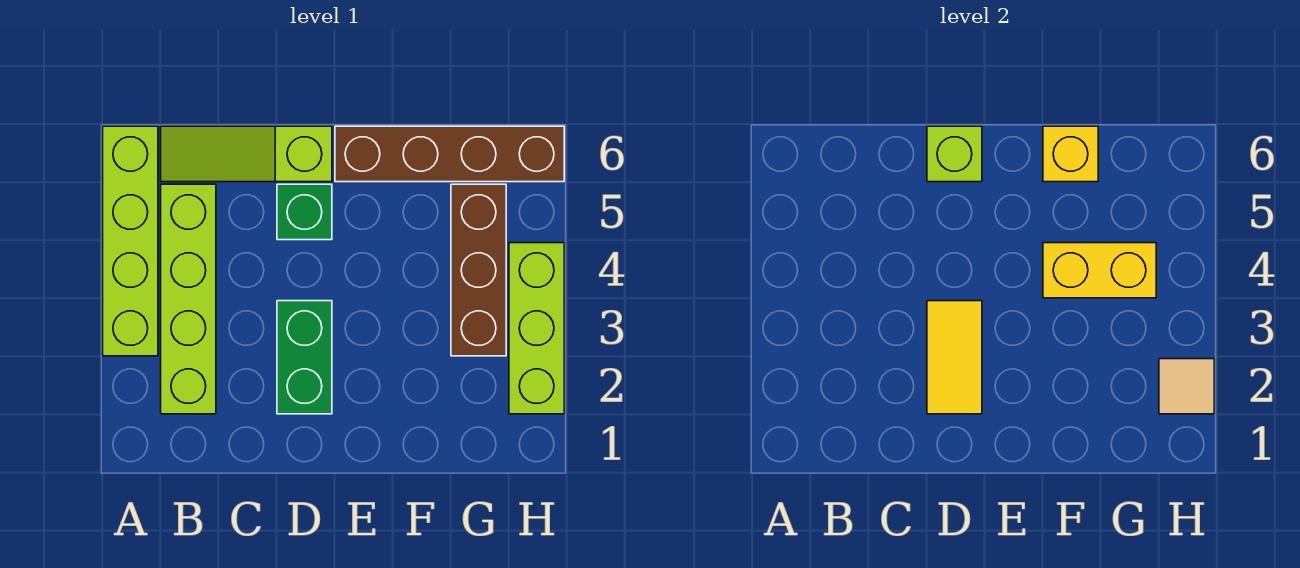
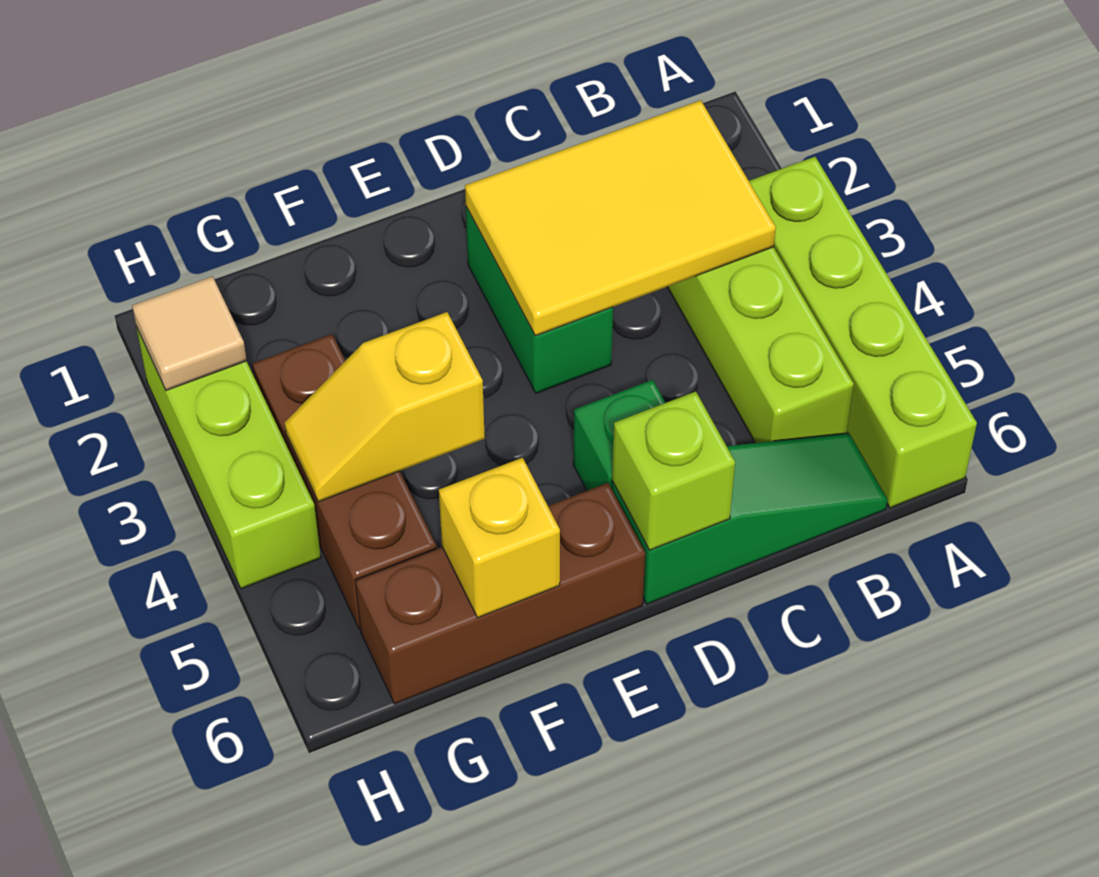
lime slope B6:D6 level 1 top D -> green slope B6:D6 level 1 top D
yellow tile D2:D3 level 2 -> yellow tile B2:D3 level 2
brown brick E6:H6 level 1 -> brown brick E6:G6 level 1
yellow brick F4:G4 level 2 -> yellow slope F4:G4 level 2 top F

